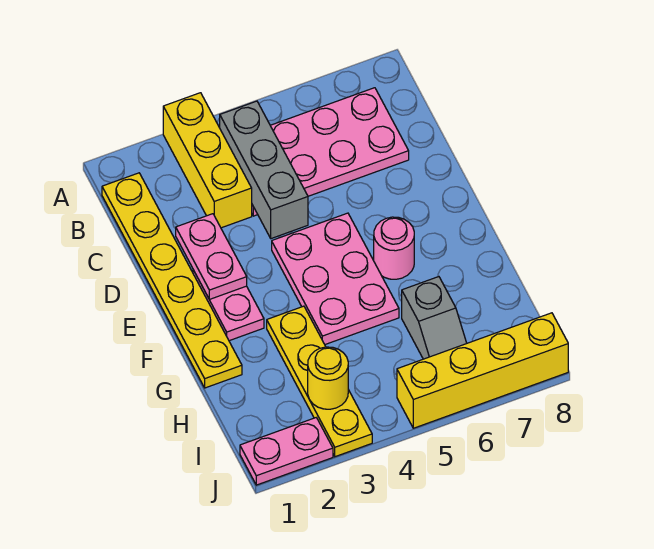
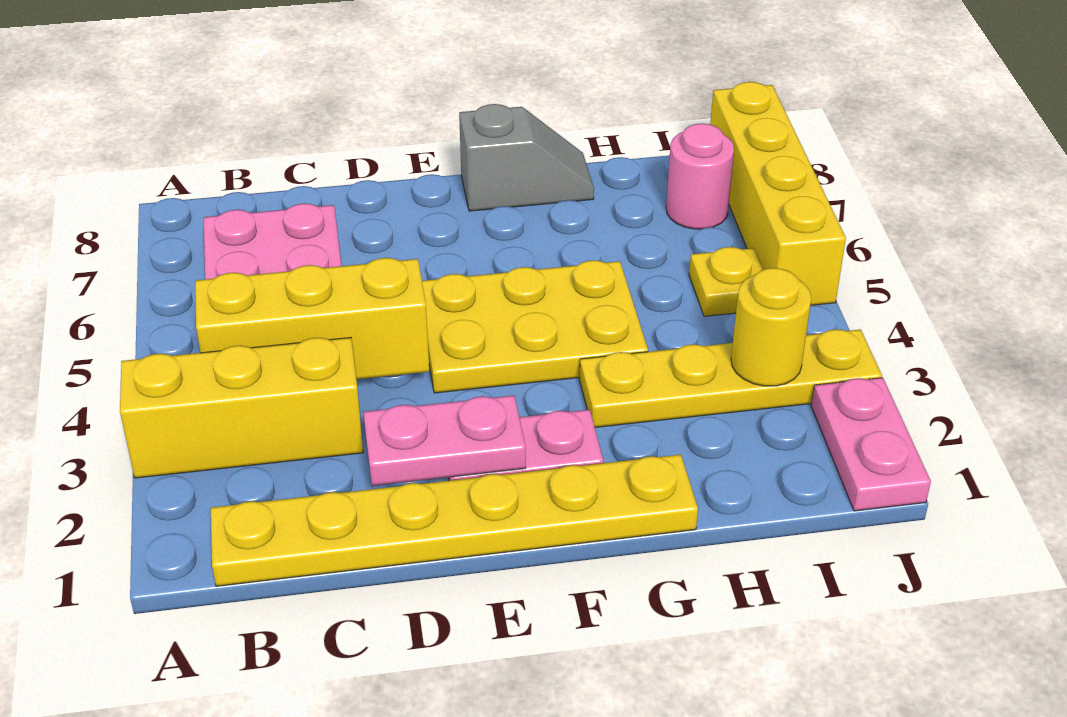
grey brick B4:D4 level 2 -> yellow brick B4:D4 level 2
pink plate E4:G5 level 1 -> yellow plate E4:G5 level 1
pink round brick F6 level 1 -> pink round brick I7 level 1
grey slope H6:I6 level 1 top H -> grey slope F8:G8 level 1 top F
none -> yellow plate I5 level 1

